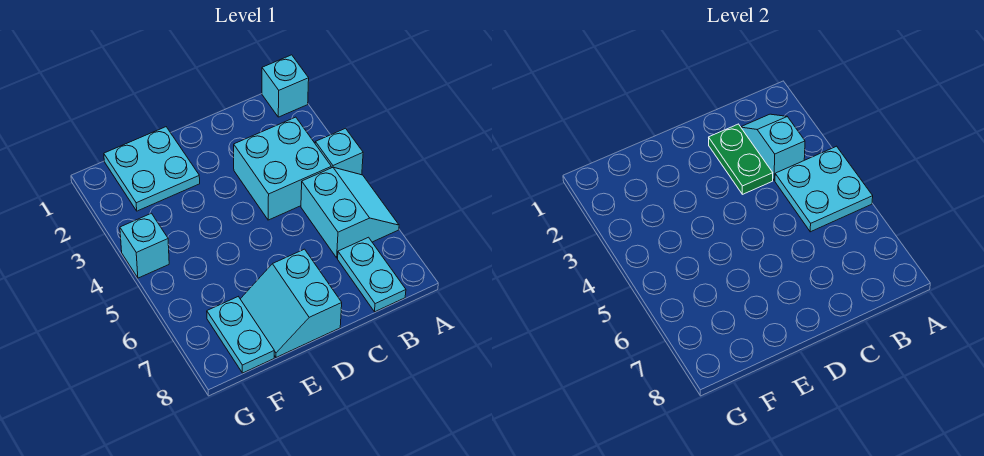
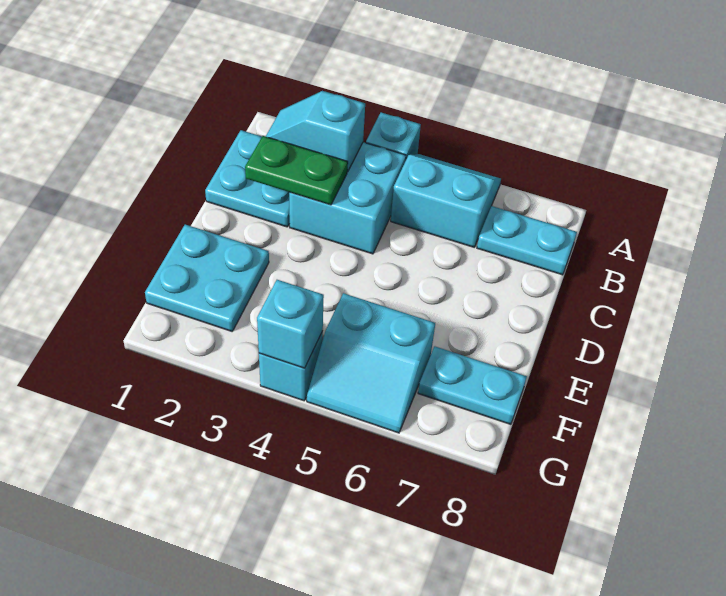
cyan brick A1 level 1 -> cyan brick G4 level 2
cyan plate A4:B5 level 2 -> cyan plate B1:C2 level 1
cyan slope D7:E8 level 1 top D -> cyan slope F5:G6 level 1 top F

